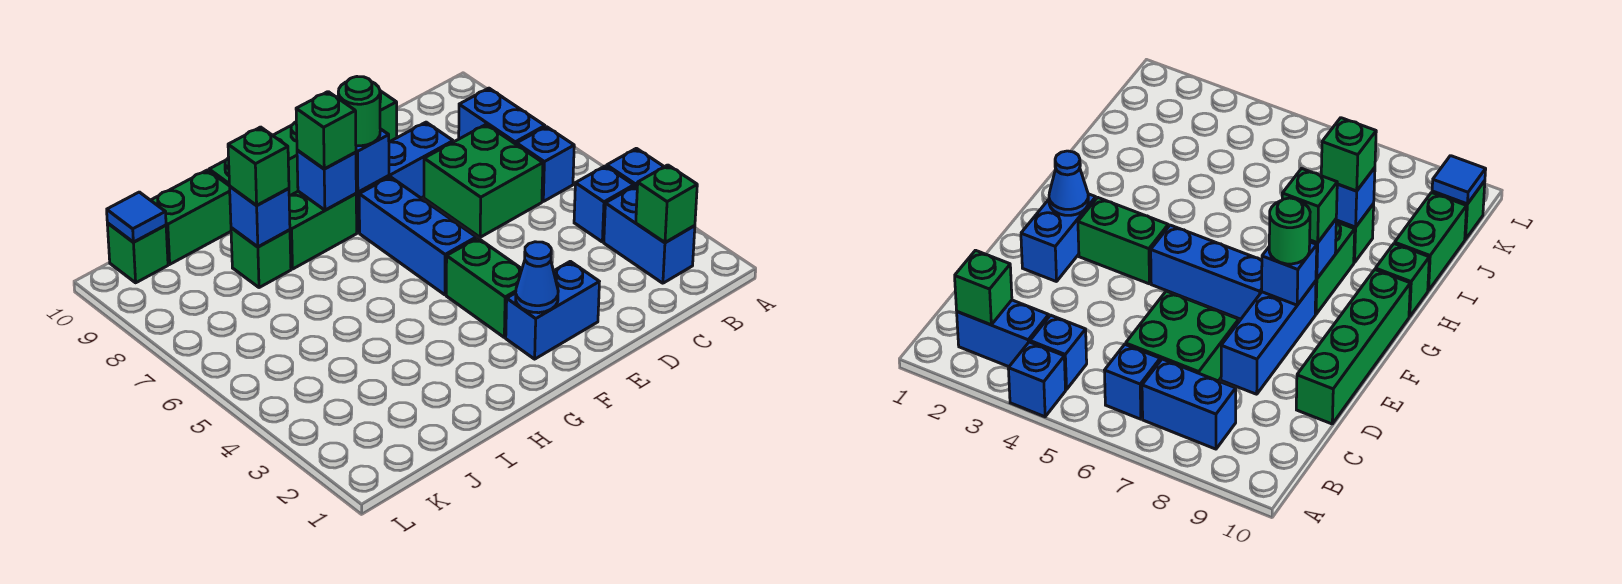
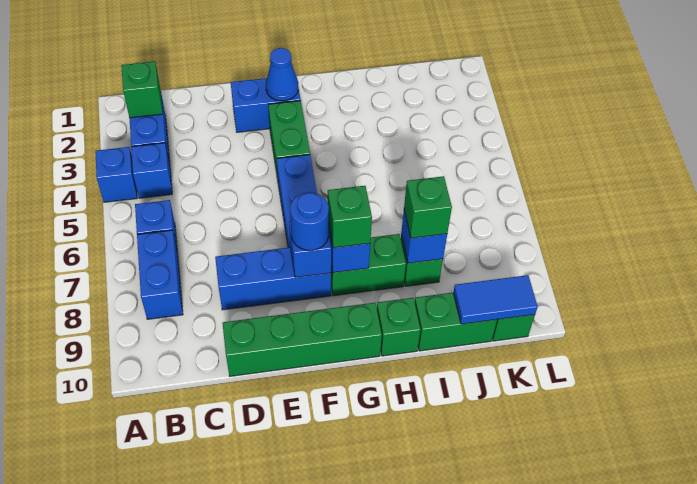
green brick C6:D7 level 1 -> none
green round brick F8 level 3 -> blue round brick F8 level 3
blue tile K10 level 2 -> blue tile J10:K10 level 2

